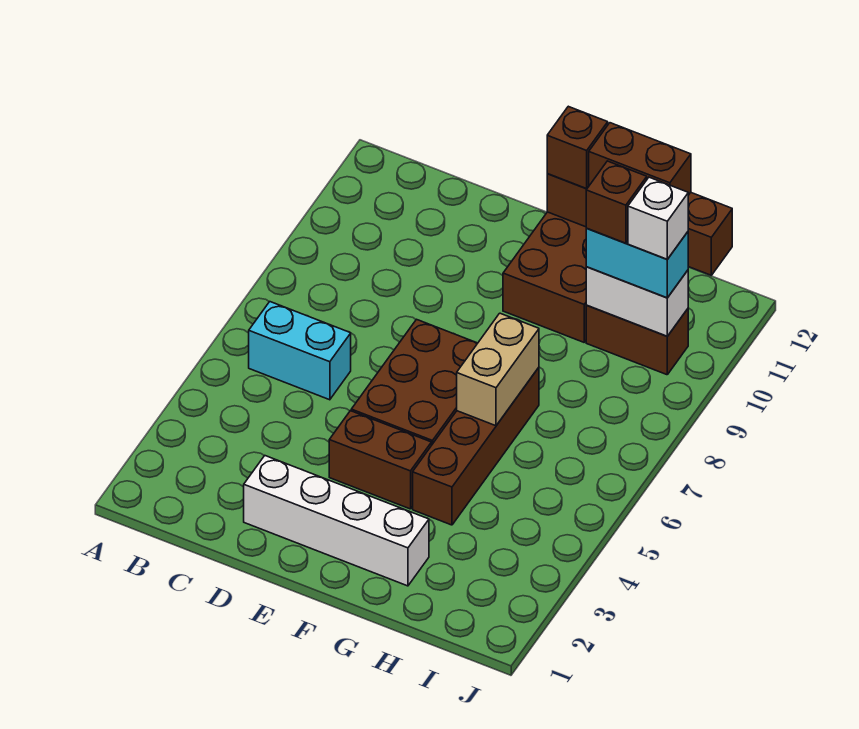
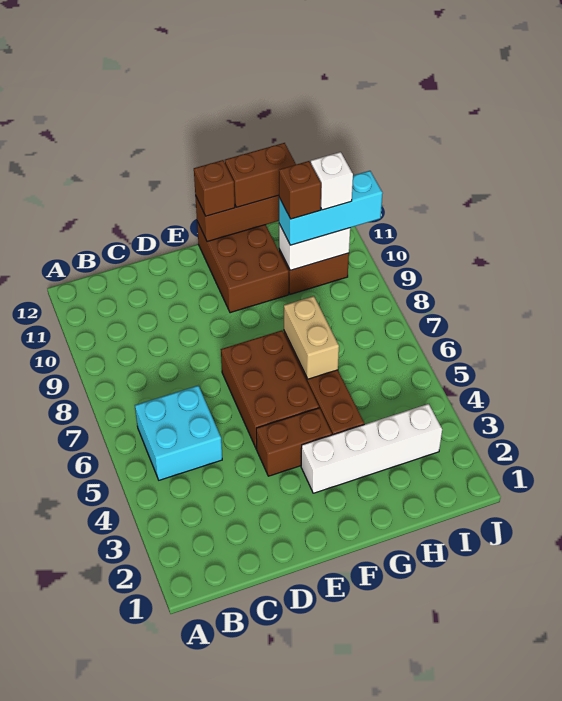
cyan brick B6:C6 level 1 -> cyan brick B5:C6 level 1
white brick D2:G2 level 1 -> white brick F3:I3 level 1
cyan brick H10:I10 level 3 -> cyan brick H10:J10 level 3

